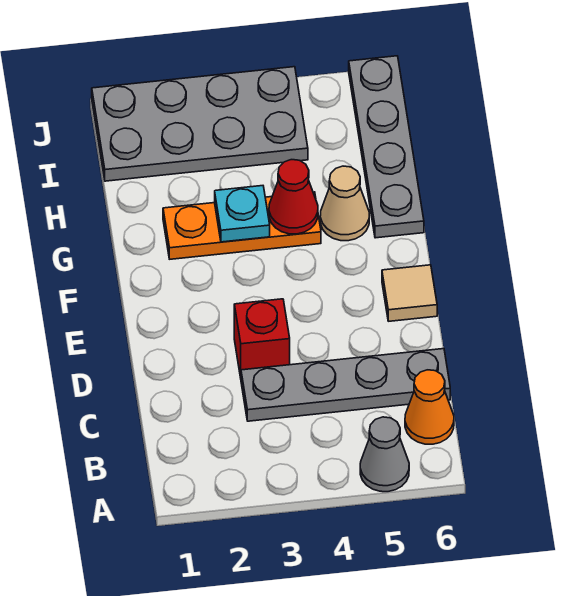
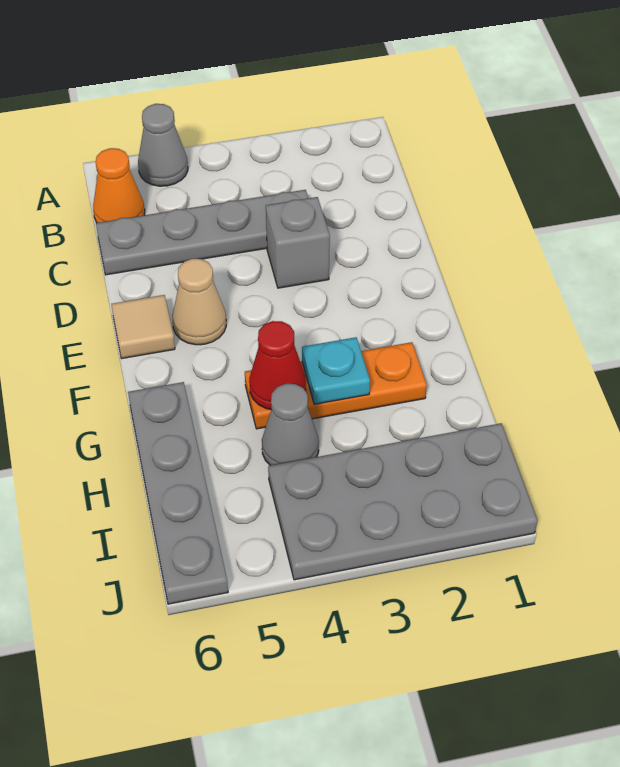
red brick D3 level 1 -> grey brick D3 level 1
tan cone G5 level 1 -> tan cone E5 level 1
none -> grey cone H4 level 1

